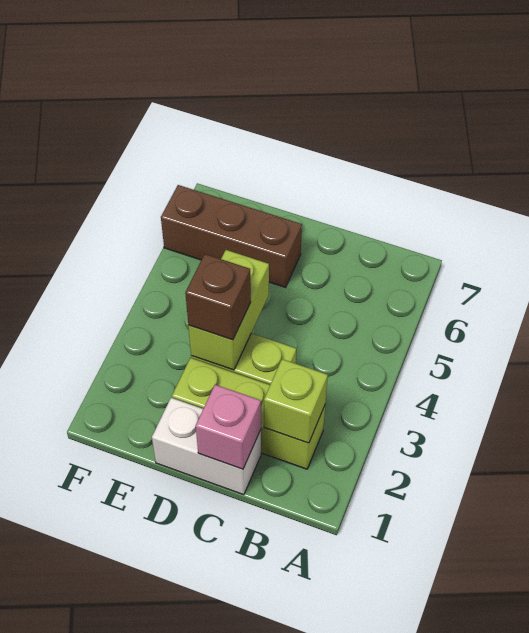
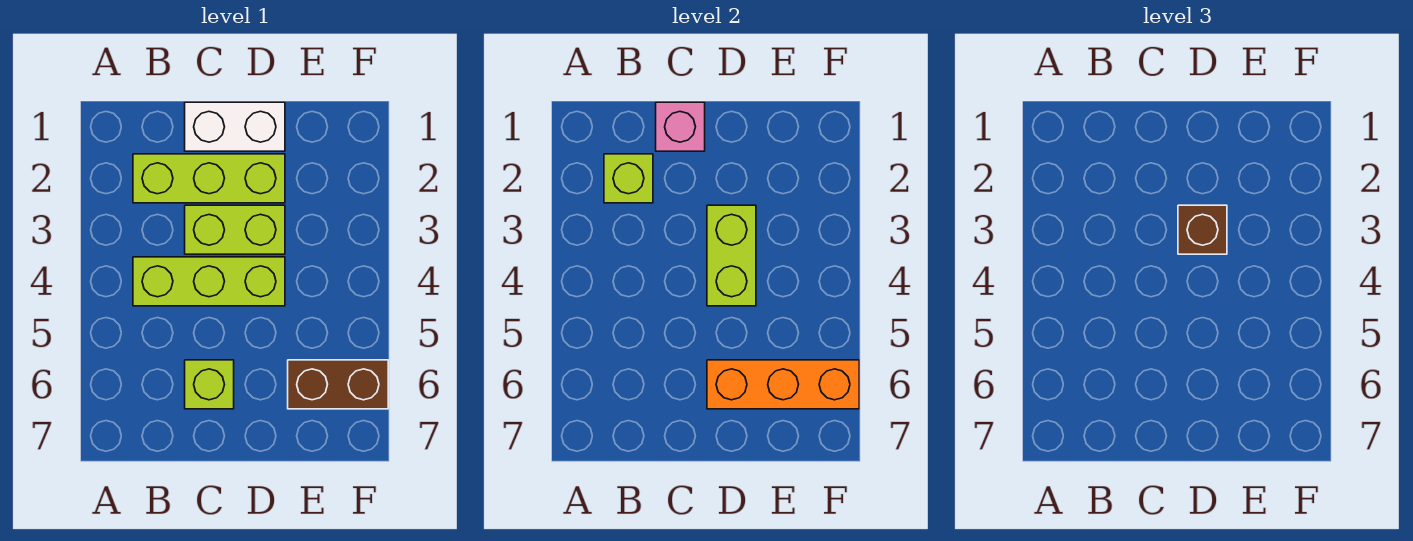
none -> lime brick B4:D4 level 1
none -> lime brick C6 level 1
brown brick D6:F6 level 1 -> brown brick E6:F6 level 1
none -> orange brick D6:F6 level 2

